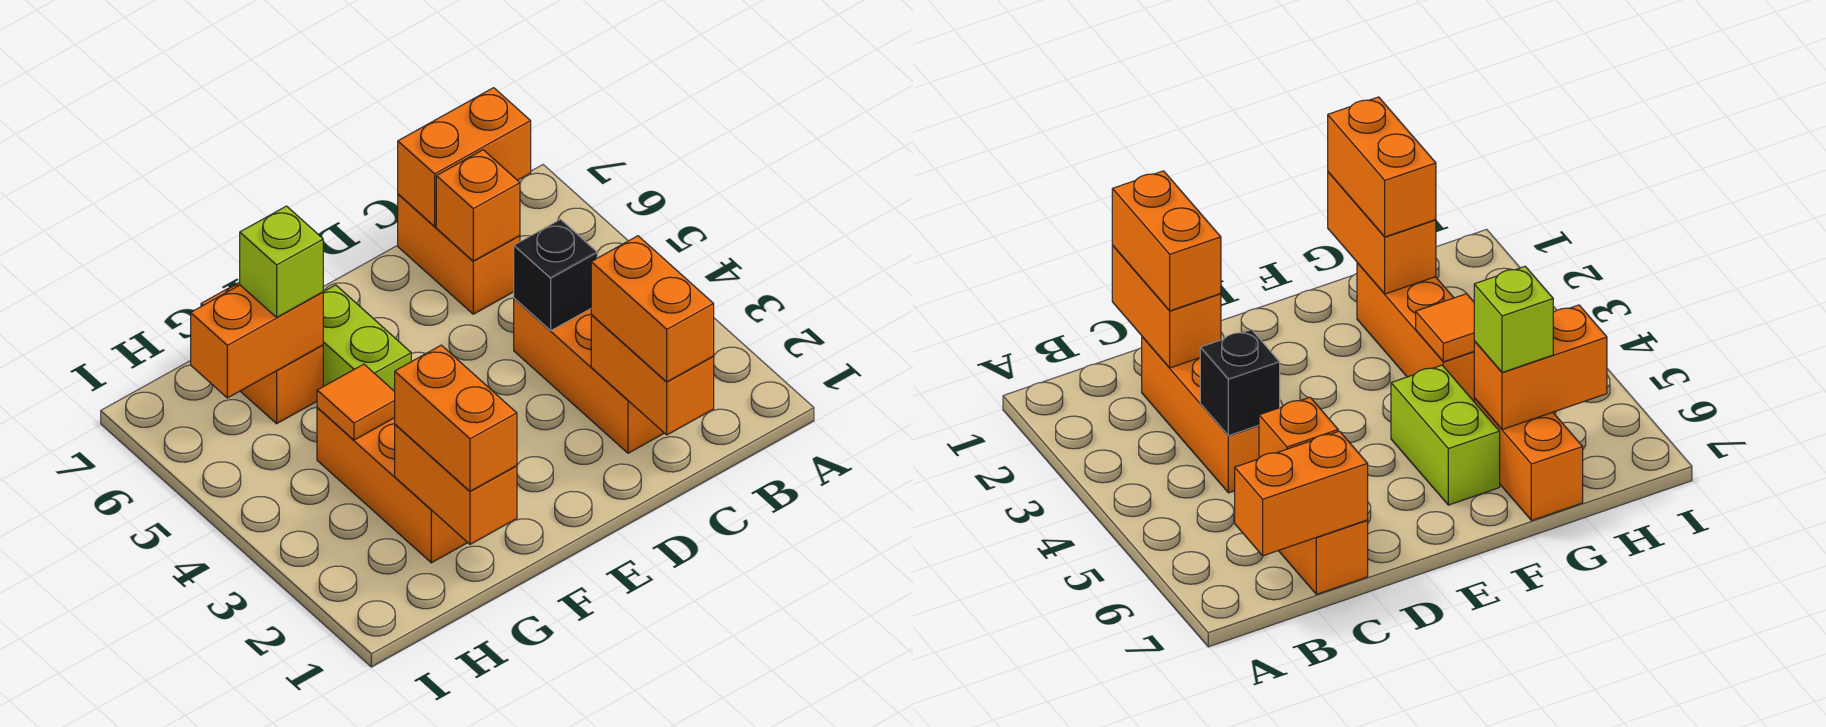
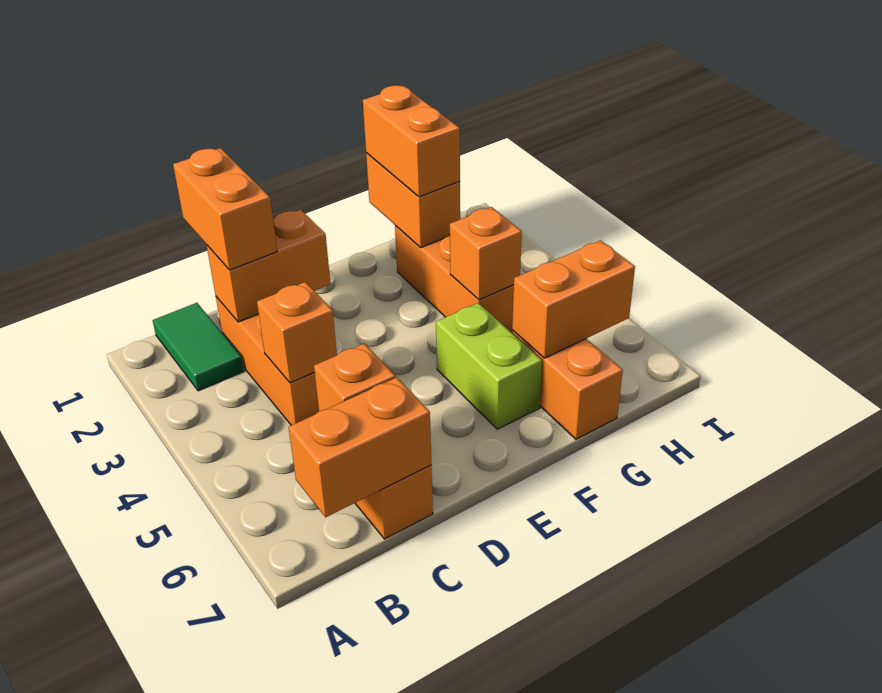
none -> green tile B1:B2 level 1
orange brick C1:C2 level 2 -> orange brick C2:D2 level 2
black brick C4 level 2 -> orange brick C4 level 2
orange tile G4 level 2 -> orange brick G4 level 2
lime brick G6 level 3 -> none

